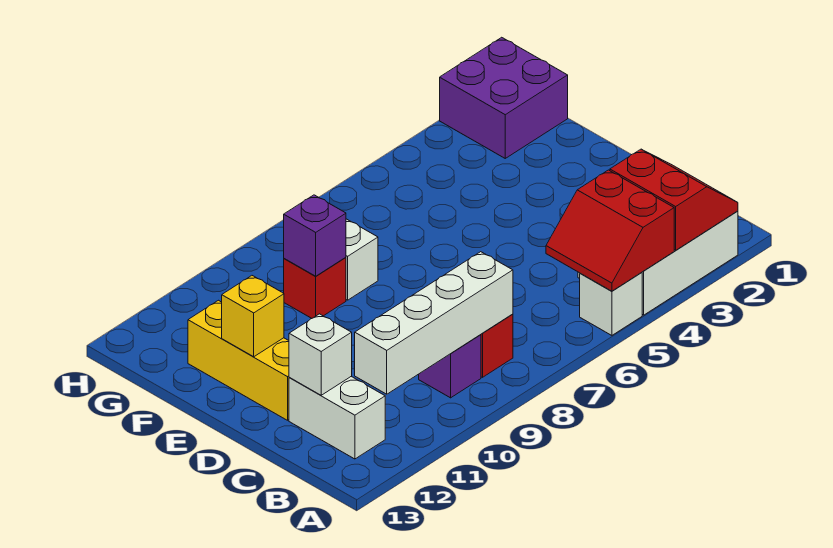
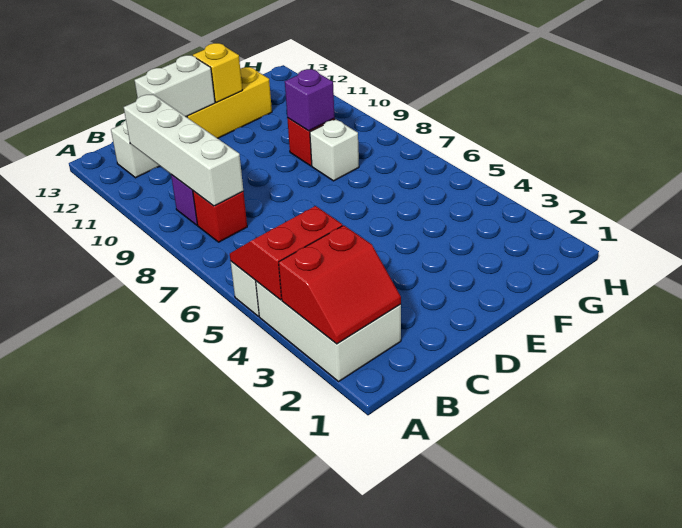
white brick C12 level 2 -> white brick C12:D12 level 2
purple brick G1:H2 level 1 -> none

